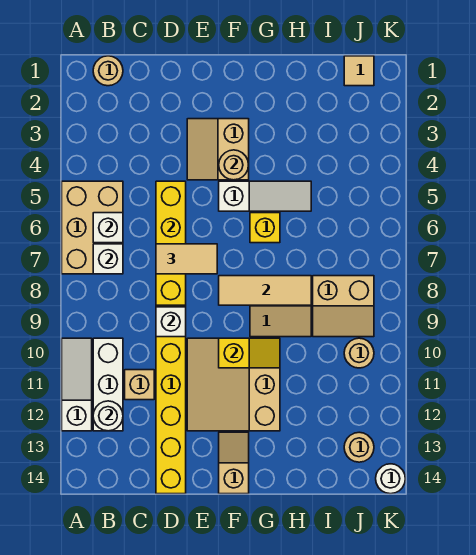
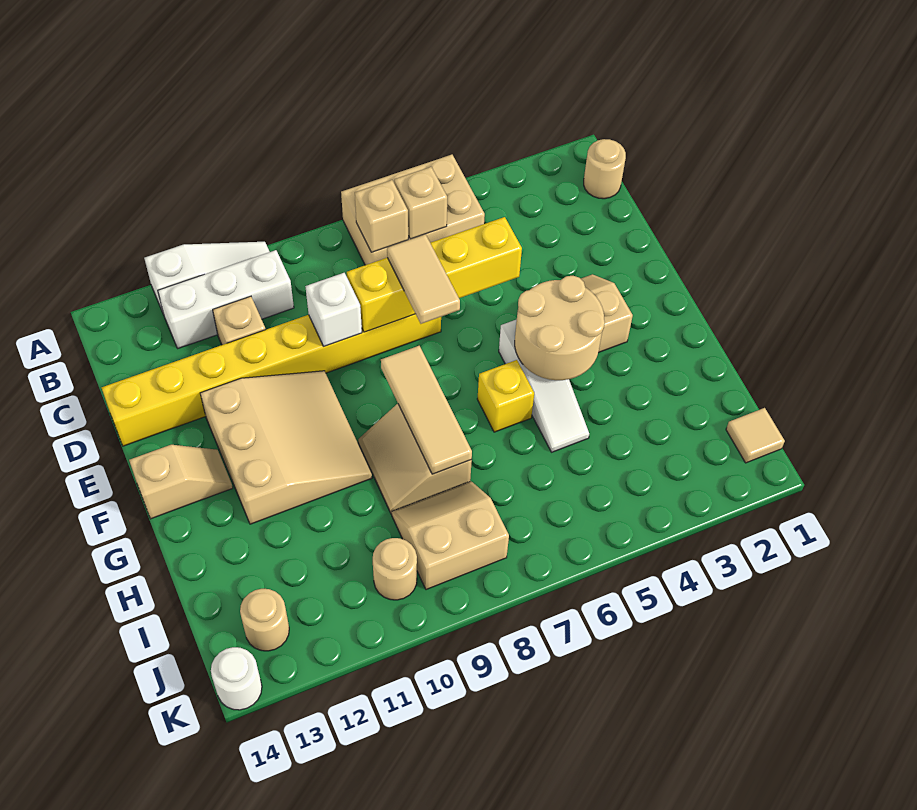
white brick B6 level 2 -> tan brick B6 level 2
white brick B7 level 2 -> tan brick B7 level 2
white round brick B12 level 2 -> none
tan slope E10:G12 level 1 top G -> tan slope E10:G12 level 1 top 12
tan round brick F4 level 2 -> tan round brick F4:G5 level 2
yellow slope F10:G10 level 2 top F -> none
tan slope I8:J9 level 1 top 8 -> tan slope I8:J9 level 1 top J

